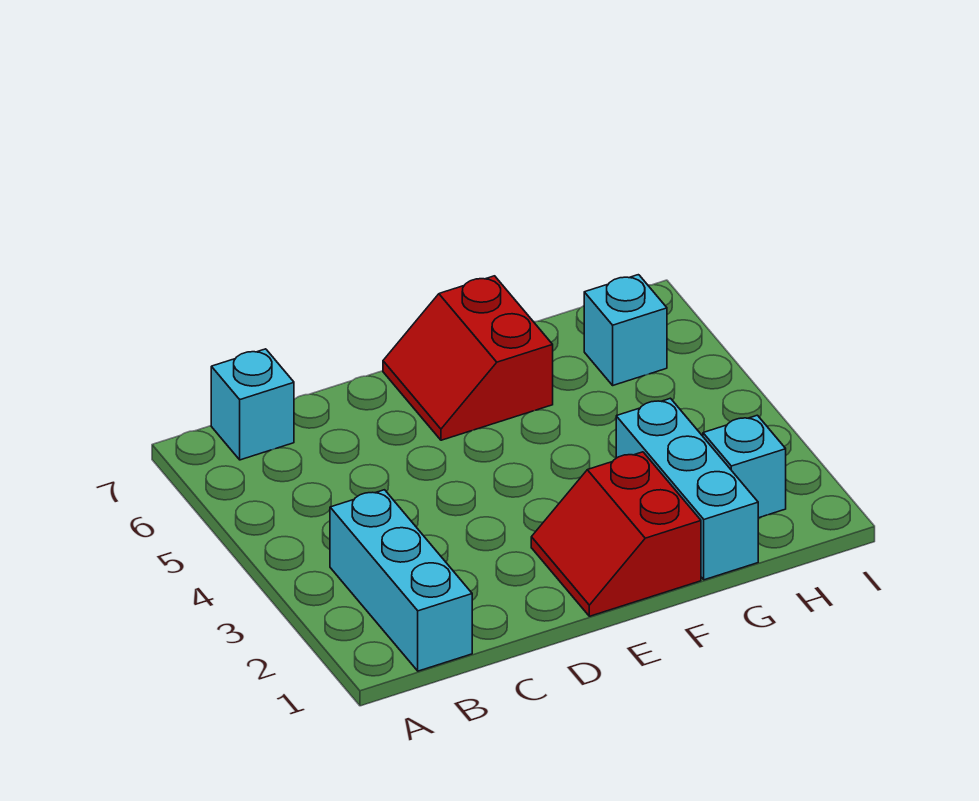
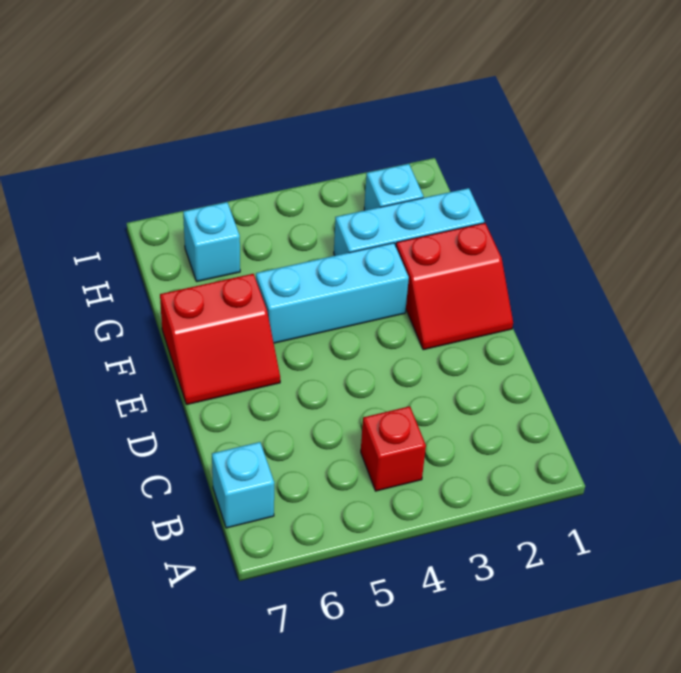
cyan brick B1:B3 level 1 -> cyan brick F3:F5 level 1
none -> red brick B4 level 1

